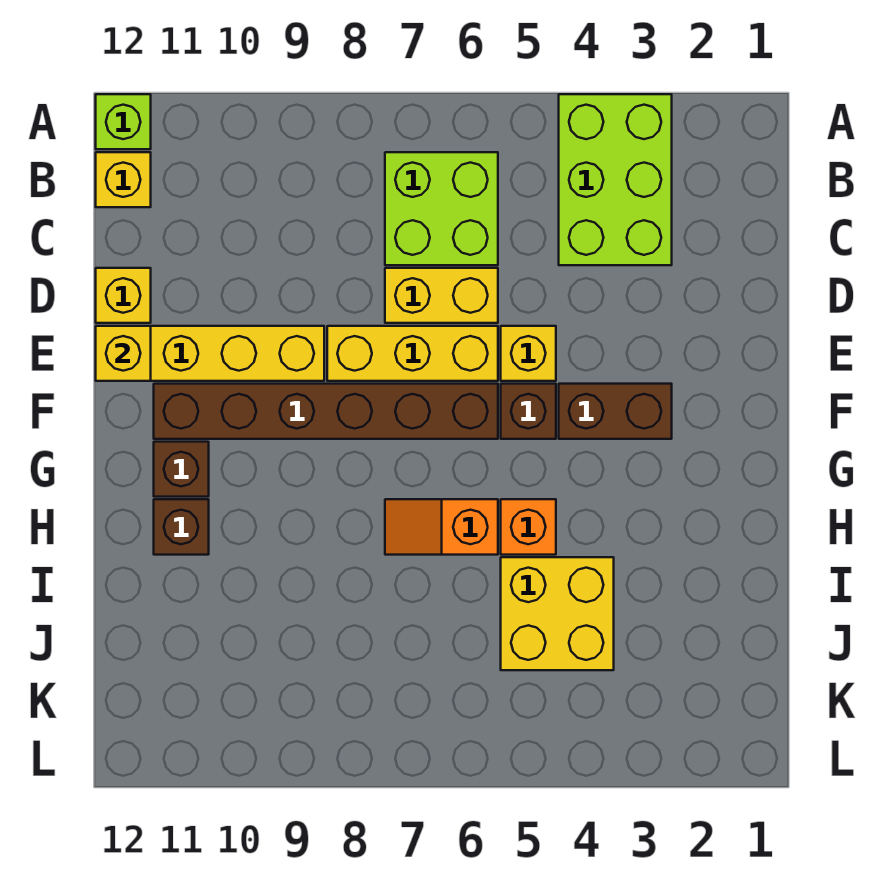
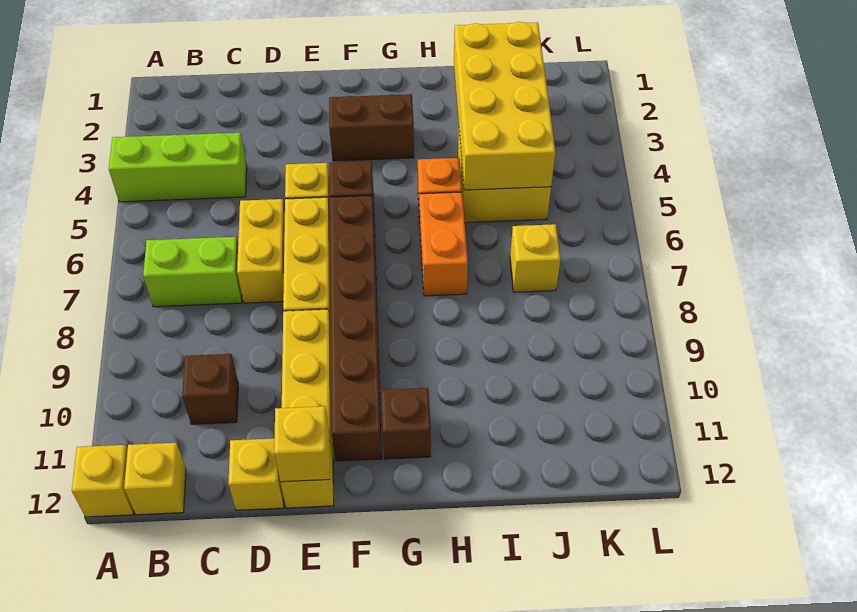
lime brick A3:C4 level 1 -> lime brick A4:C4 level 1
lime brick A12 level 1 -> yellow brick A12 level 1
lime brick B6:C7 level 1 -> lime brick B7:C7 level 1
brown brick F3:F4 level 1 -> brown brick F3:G3 level 1
orange slope H6:H7 level 1 top 6 -> orange brick H6:H7 level 1
brown brick H11 level 1 -> brown brick C10 level 1
none -> yellow brick I2:J5 level 2
none -> yellow brick J7 level 1

